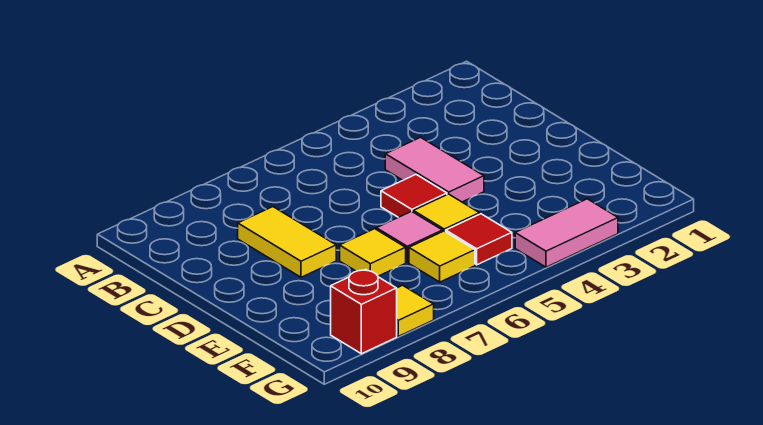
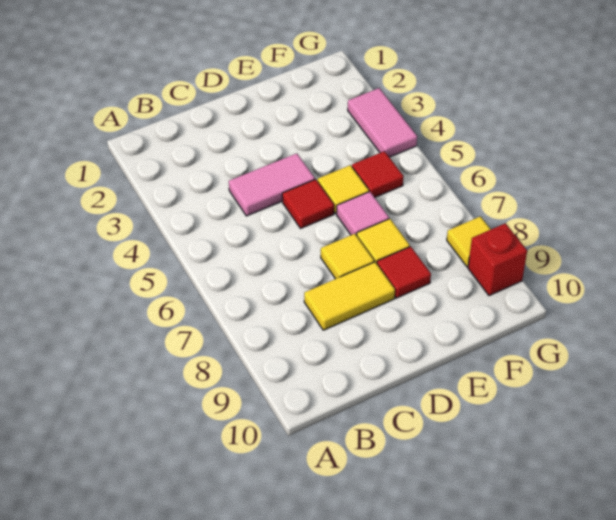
none -> red tile E8 level 1
yellow tile F6 level 1 -> yellow tile D7 level 1

